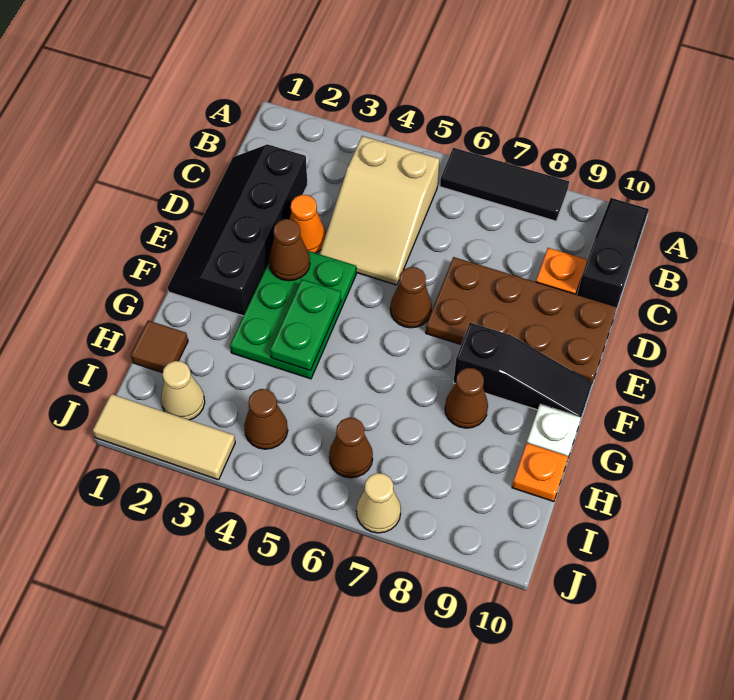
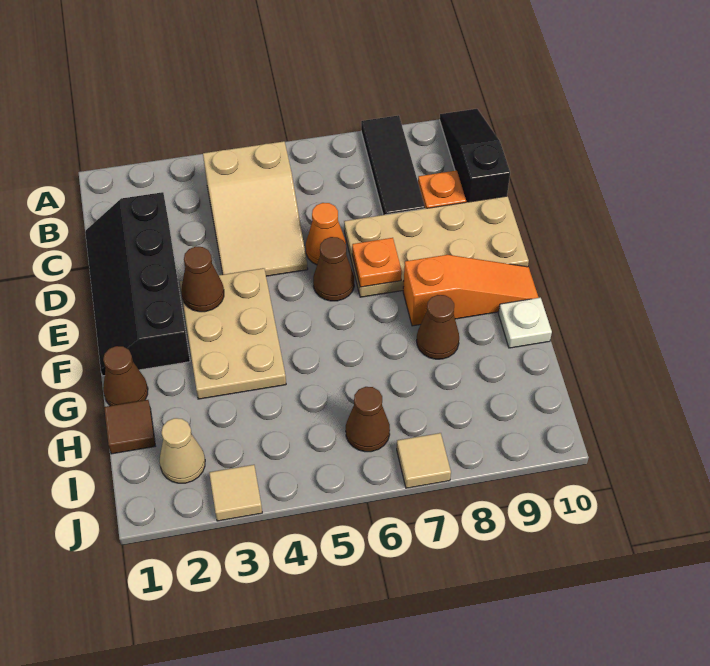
black tile A6:A8 level 1 -> black tile A8:C8 level 1
orange cone D3 level 1 -> orange cone D6 level 1
brown plate D7:E10 level 1 -> tan plate D7:E10 level 1
green plate E3:G4 level 1 -> tan plate E3:G4 level 1
green plate F4:G4 level 2 -> none
black slope F8:F10 level 1 top 8 -> orange slope F8:F10 level 1 top 8
orange plate H10 level 1 -> orange plate E7 level 2
brown cone I4 level 1 -> brown cone G1 level 1
tan tile J1:J3 level 1 -> tan tile J3 level 1
tan cone J7 level 1 -> tan tile J7 level 1

